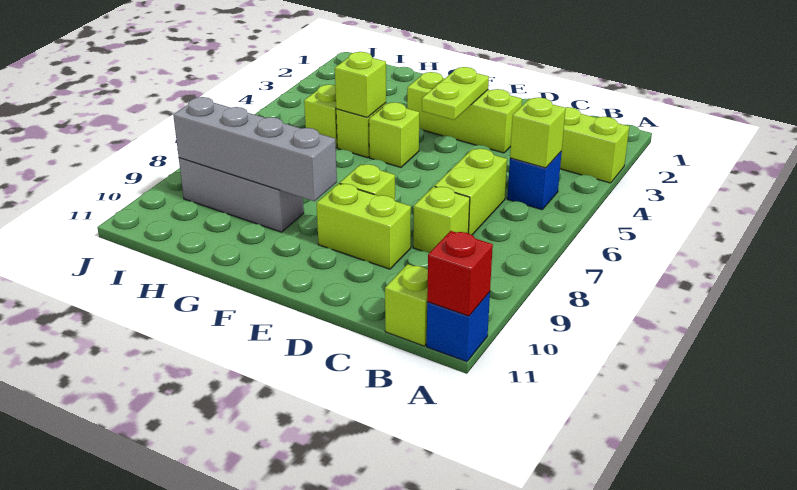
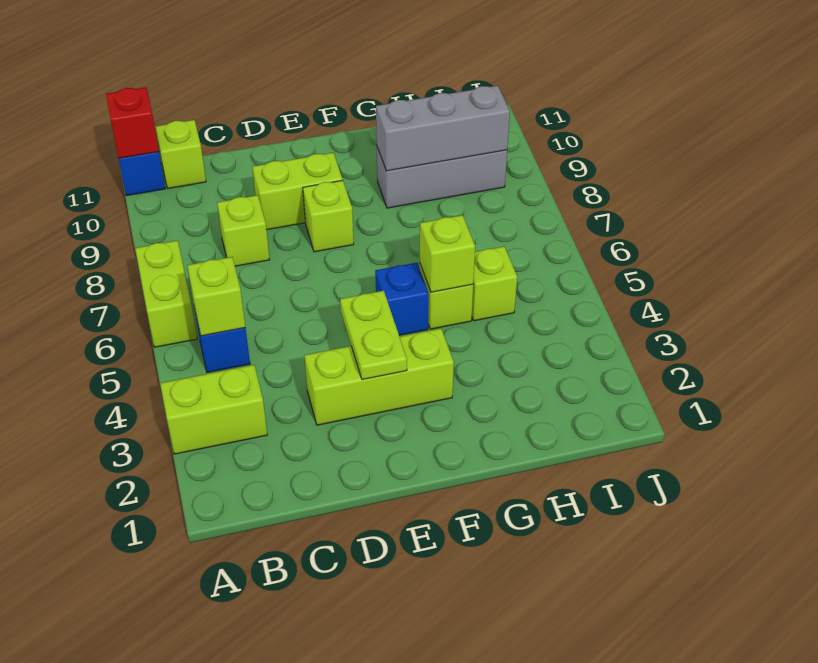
lime brick C6:C7 level 1 -> lime brick A6:A7 level 1
lime brick F5 level 1 -> blue brick F5 level 1
grey brick F9:I9 level 2 -> grey brick G9:I9 level 2

